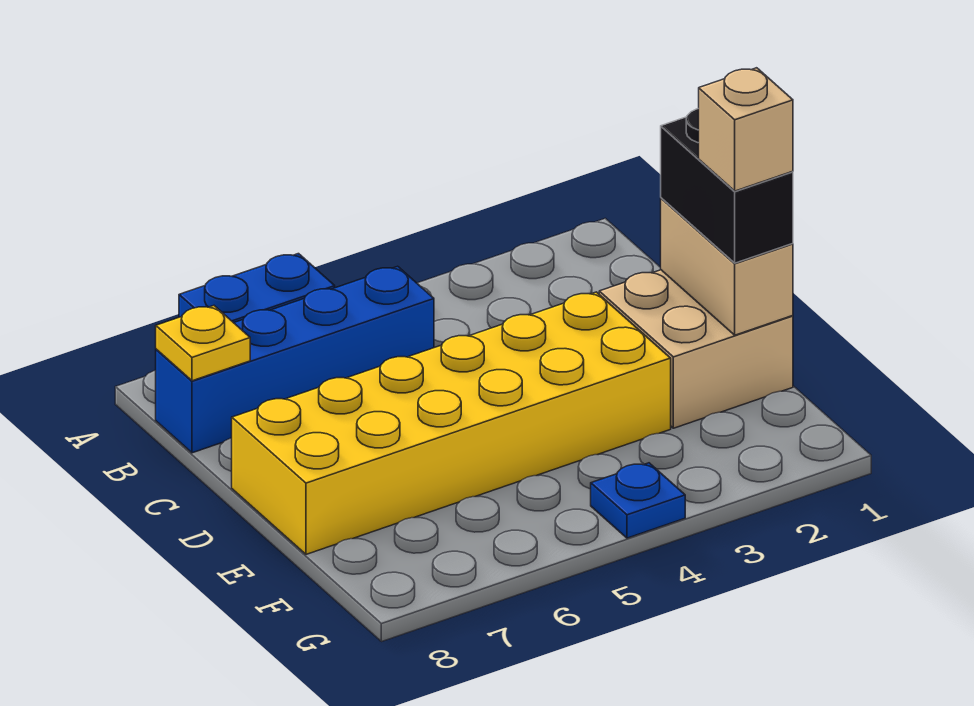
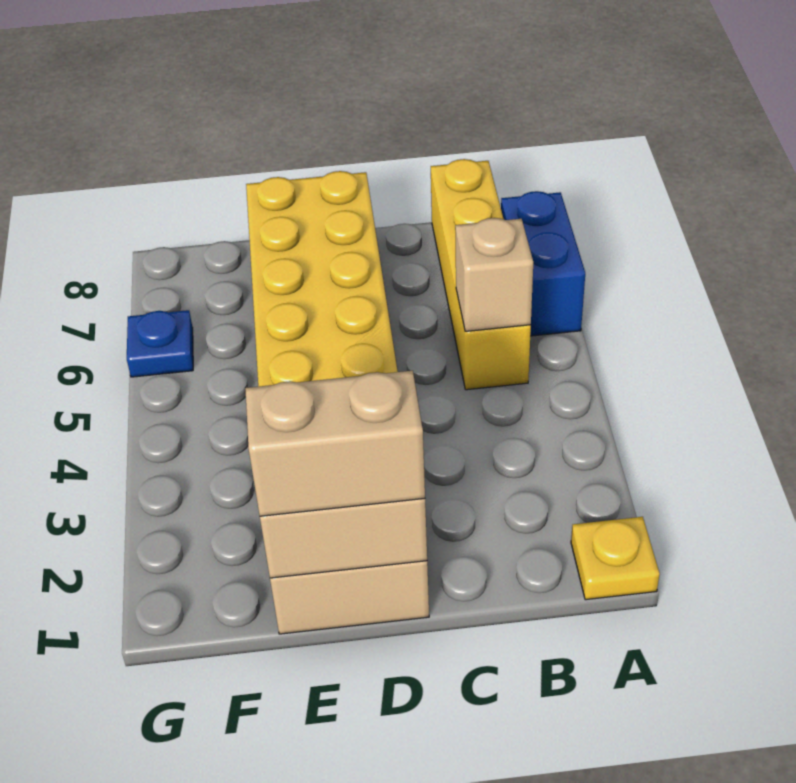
blue brick B5:B8 level 1 -> yellow brick B5:B8 level 1
yellow plate B8 level 2 -> yellow plate A1 level 1
black brick D1:E1 level 3 -> tan brick D1:E1 level 3
tan brick E1 level 4 -> tan brick B5 level 2
blue plate G4 level 1 -> blue plate G6 level 1

